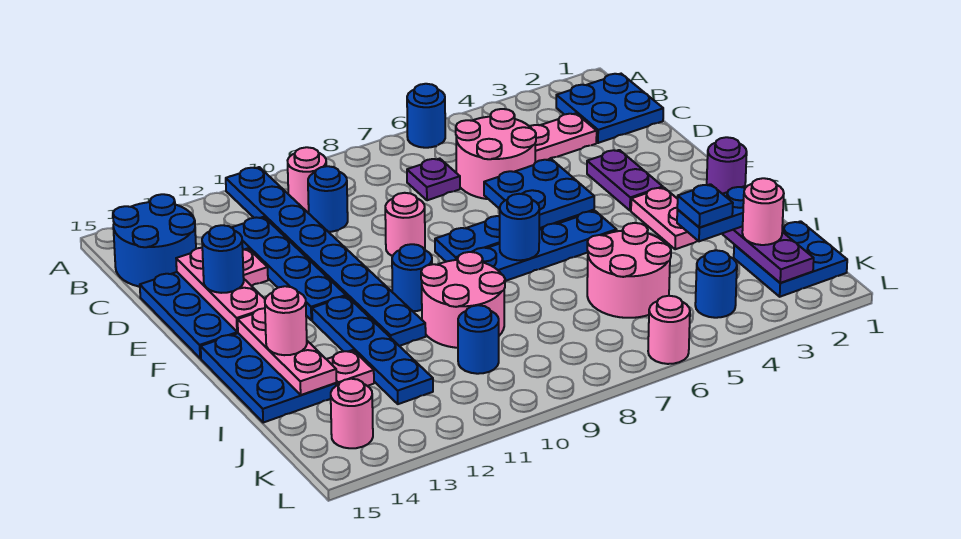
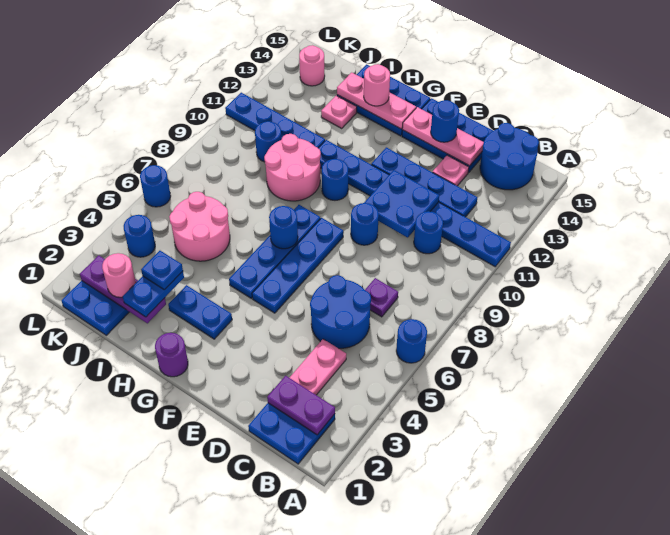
pink round brick B10 level 1 -> none
pink round brick C5:D6 level 1 -> blue round brick C5:D6 level 1
purple plate E3:F3 level 1 -> purple plate B2:C2 level 2
blue plate E5:F6 level 2 -> blue plate D10:E11 level 2
pink round brick E9 level 1 -> blue round brick E9 level 1
pink plate G3:H3 level 1 -> blue plate G3:H3 level 1
blue plate G12:J12 level 1 -> blue plate I11:L11 level 1
pink round brick L6 level 1 -> blue round brick L6 level 1

